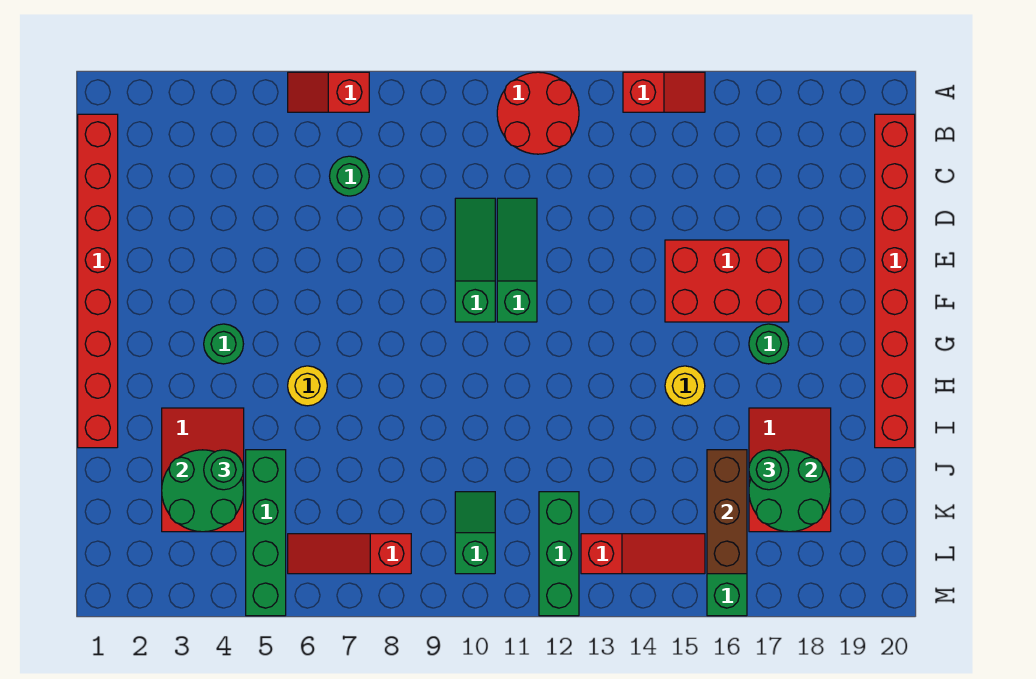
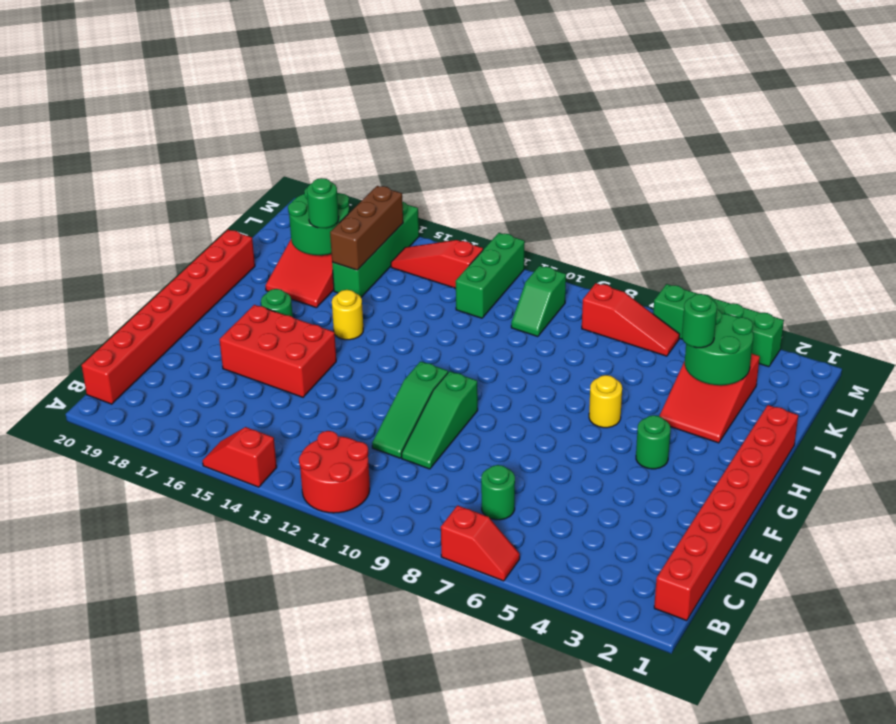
green brick J5:M5 level 1 -> green brick M3:M6 level 1

